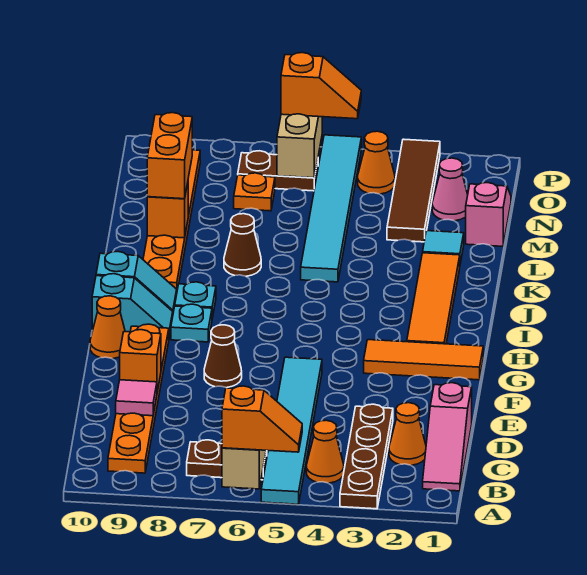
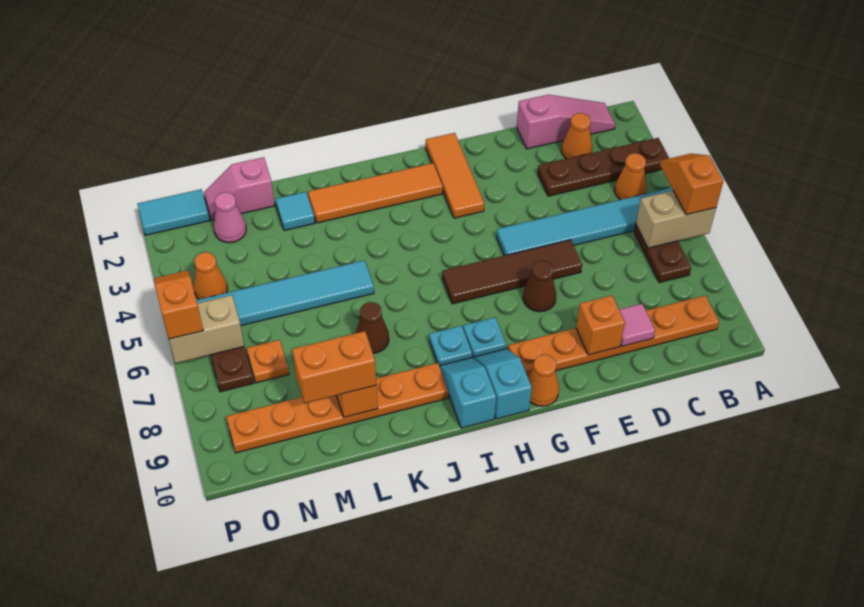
brown tile M3:P3 level 1 -> brown tile E6:H6 level 1
none -> cyan tile O1:P1 level 1

